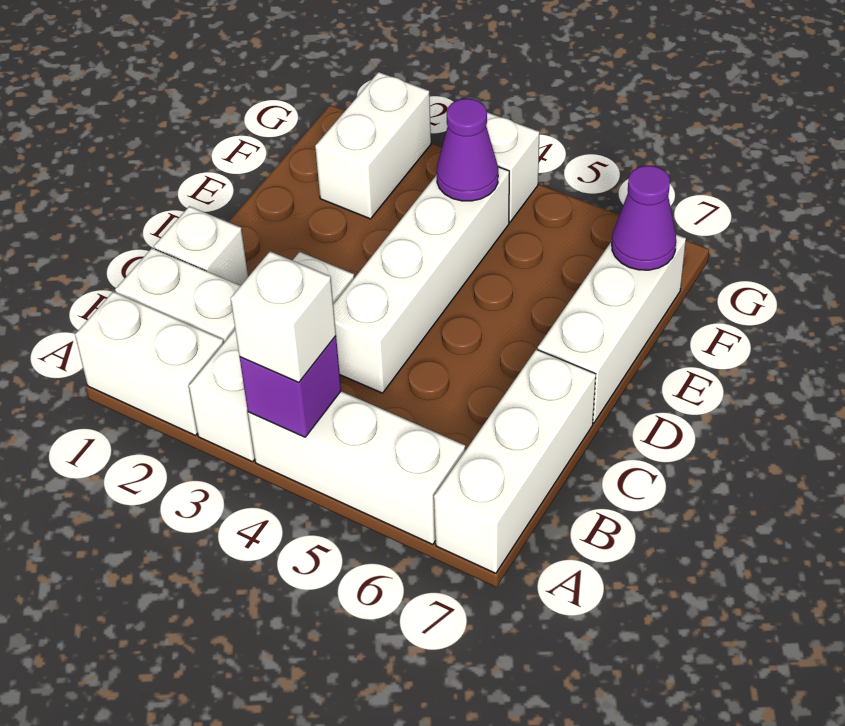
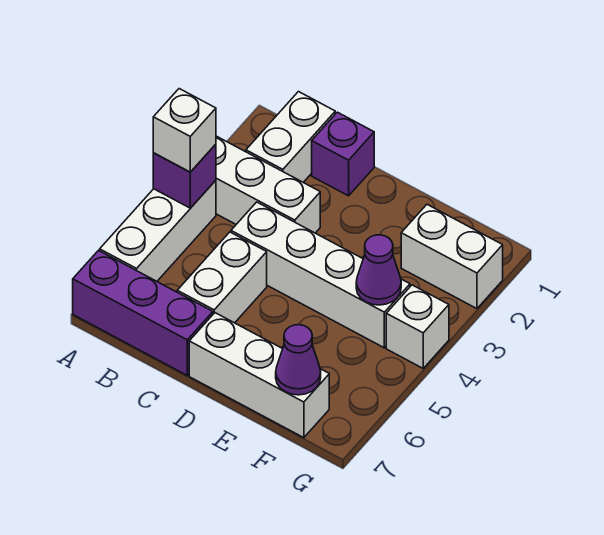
white brick A1:A2 level 1 -> white brick C5:C6 level 1
white brick A7:C7 level 1 -> purple brick A7:C7 level 1
white brick C1 level 1 -> purple brick C1 level 1

